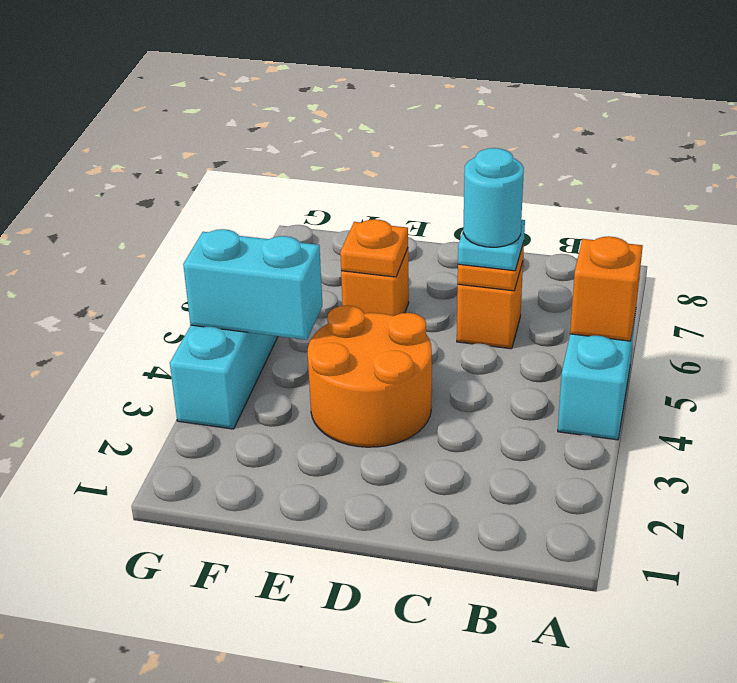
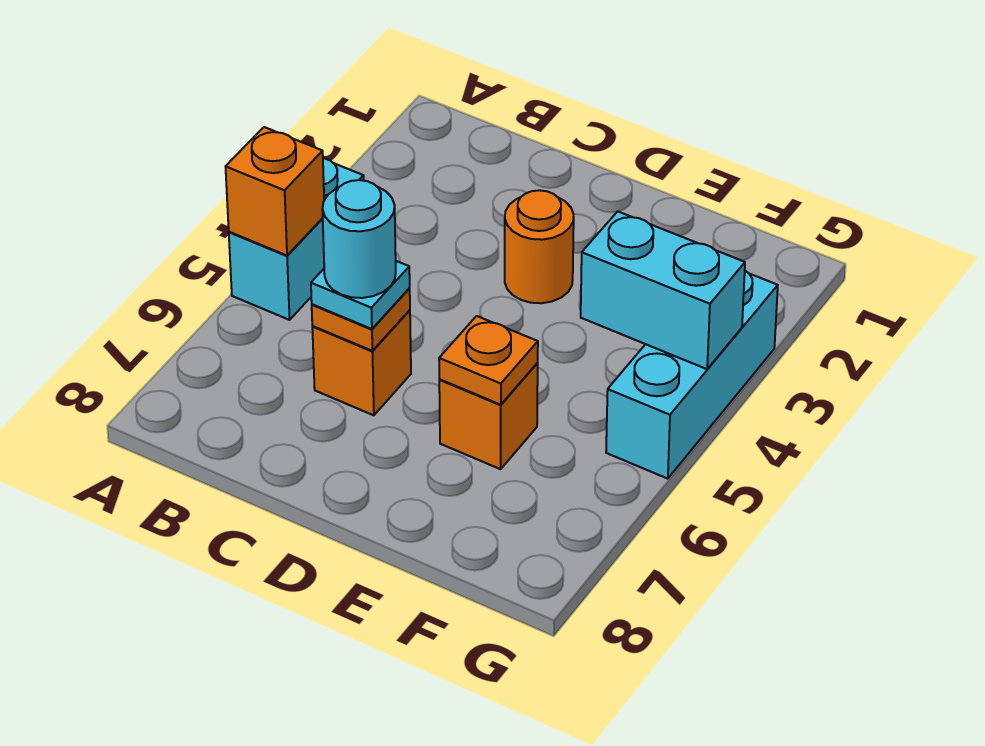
orange round brick D3:E4 level 1 -> orange round brick D3 level 1

